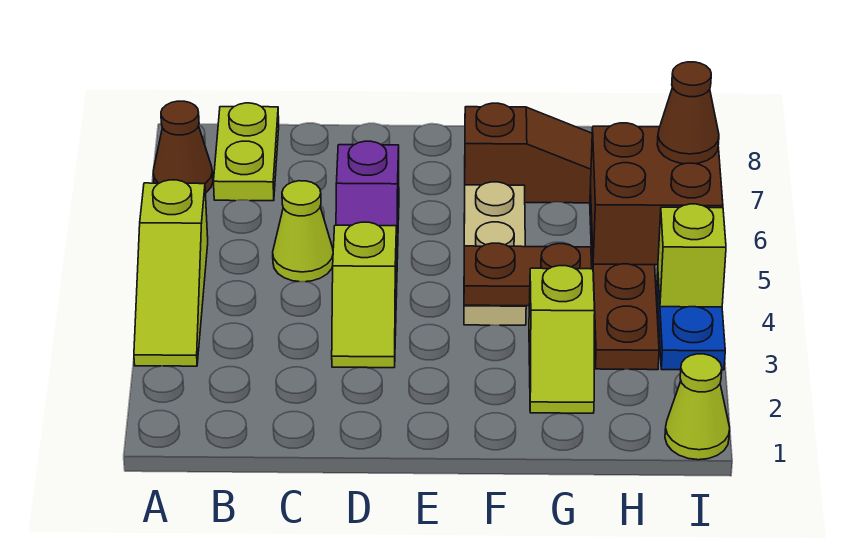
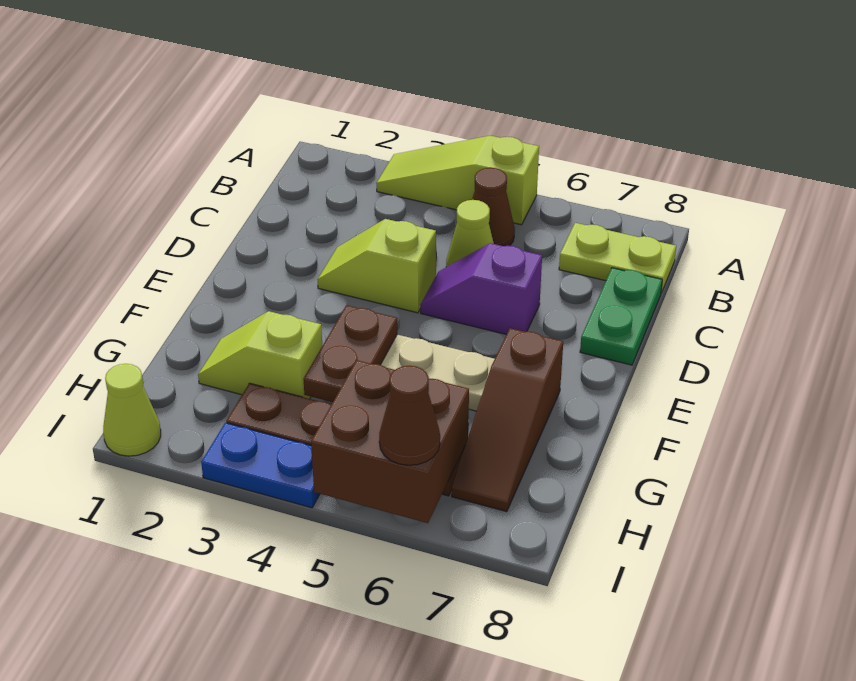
brown cone A7 level 1 -> brown cone B5 level 1
none -> green plate C8:D8 level 1
lime brick I4 level 2 -> none

